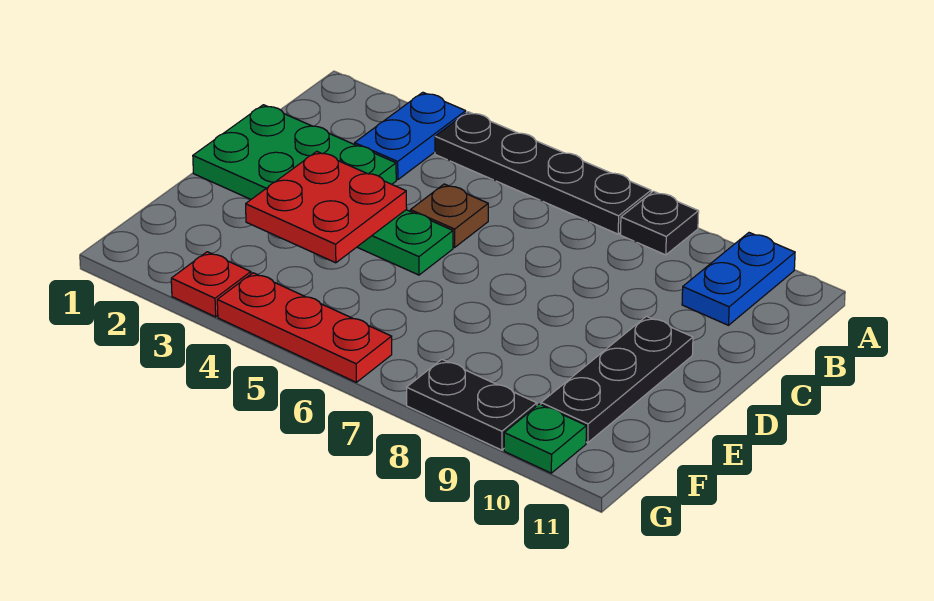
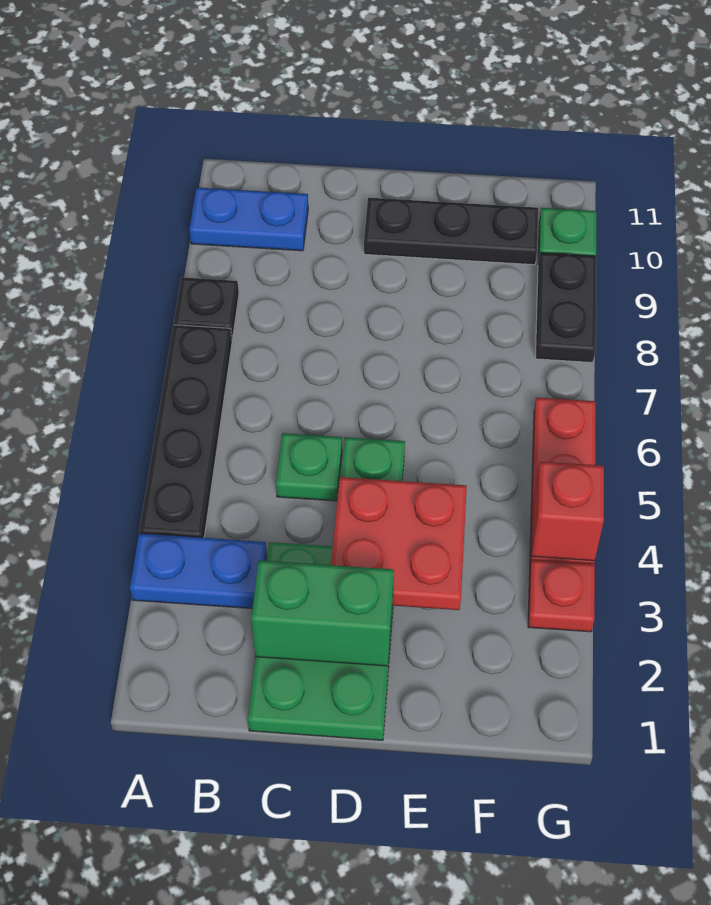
none -> green brick C2:D2 level 2
brown plate C5 level 1 -> green plate C5 level 1
none -> red brick G4 level 2

